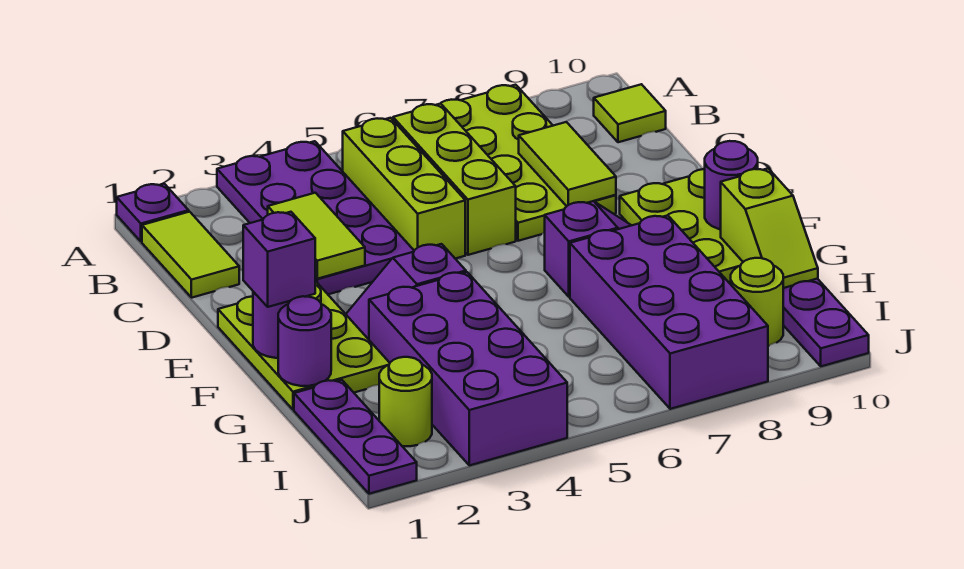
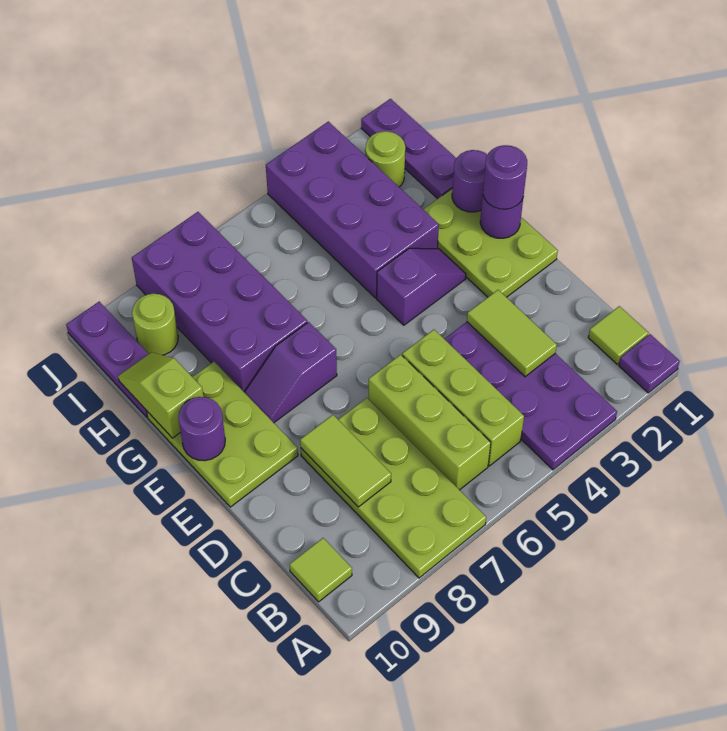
lime tile B1:C1 level 1 -> lime tile B1 level 1
purple brick F1 level 3 -> purple round brick F1 level 3

